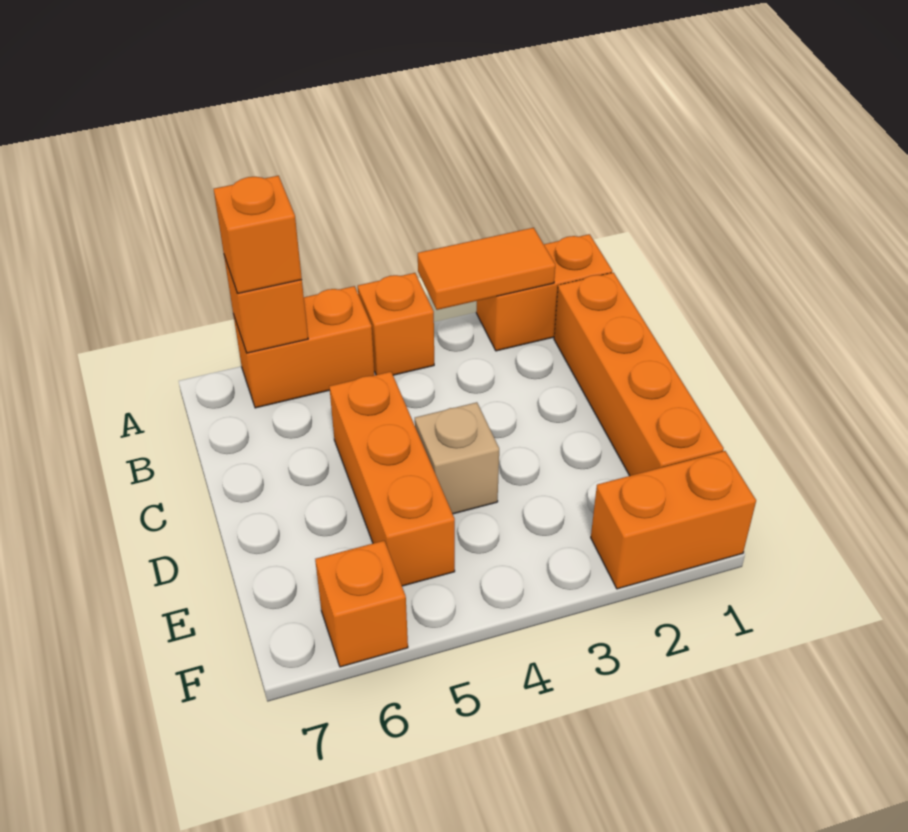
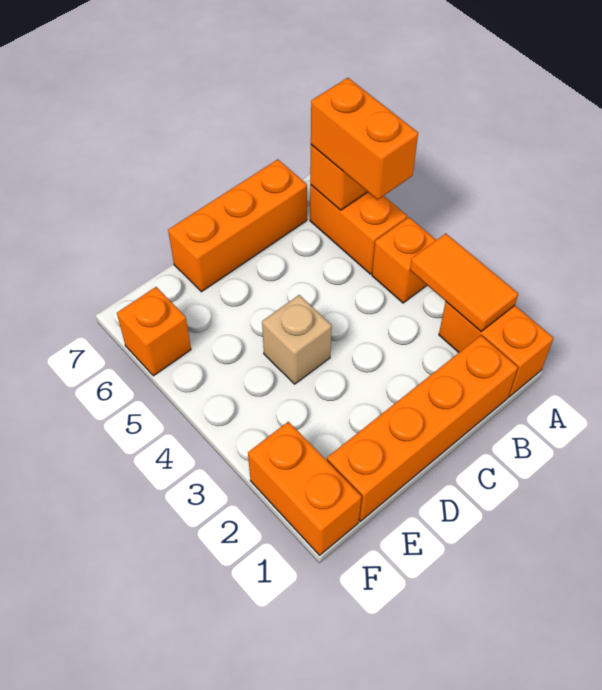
orange brick A6 level 3 -> orange brick A5:A6 level 3
orange brick C5:E5 level 1 -> orange brick B7:D7 level 1

